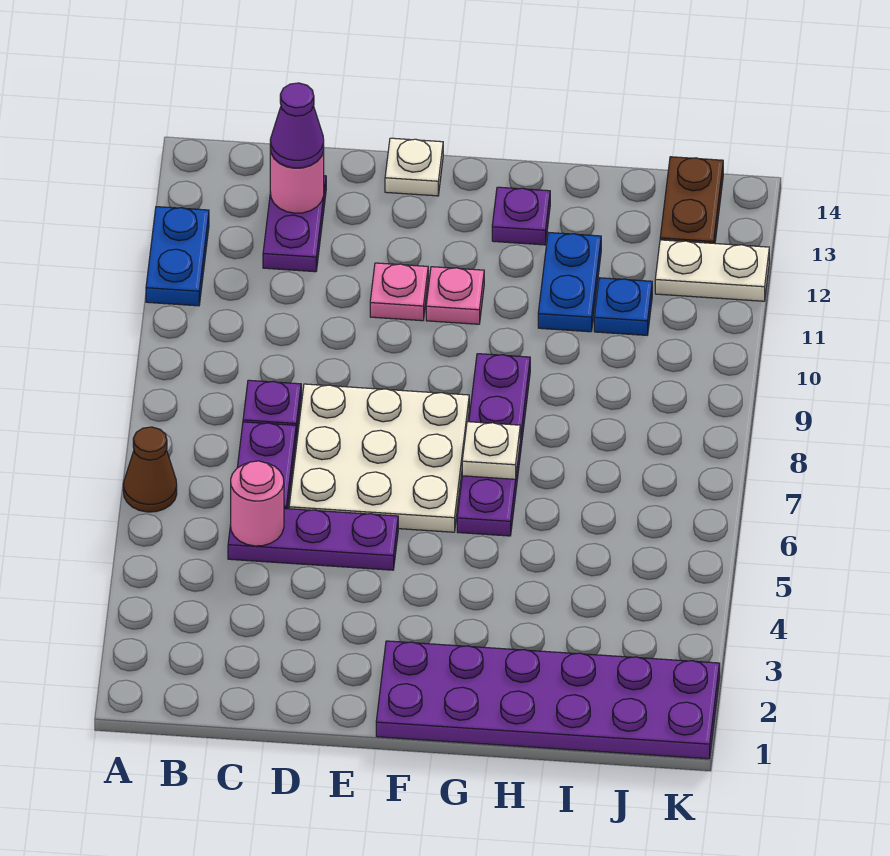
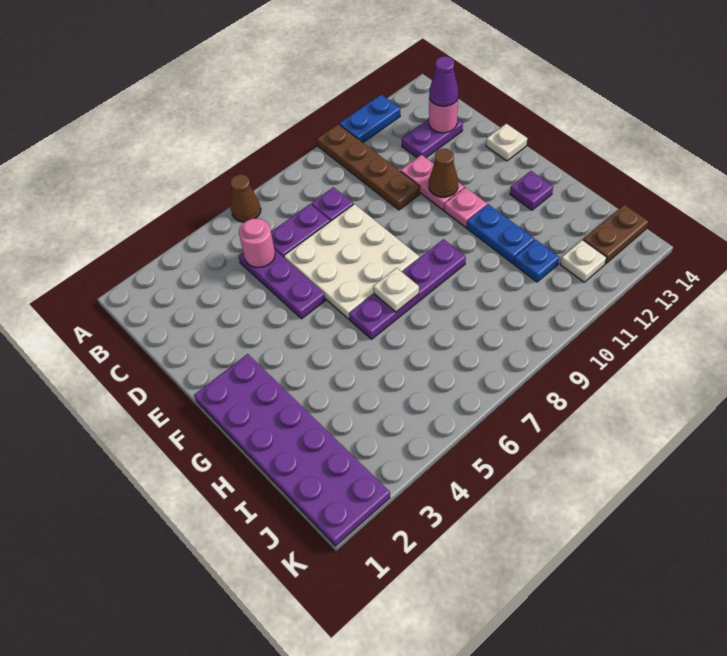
none -> brown plate A10:D10 level 1
pink plate E11 level 1 -> pink plate D11:E11 level 1
none -> brown cone E11 level 2
blue plate H11:H12 level 1 -> blue plate G11:H11 level 1
white plate J12:K12 level 1 -> white plate J12 level 1

